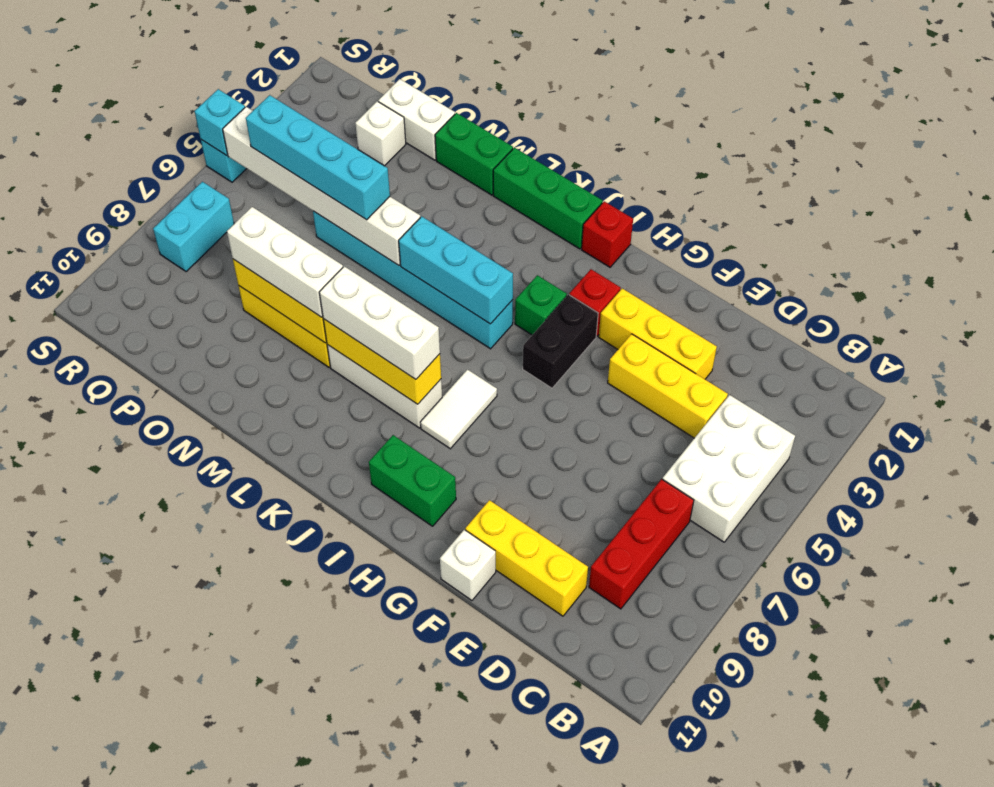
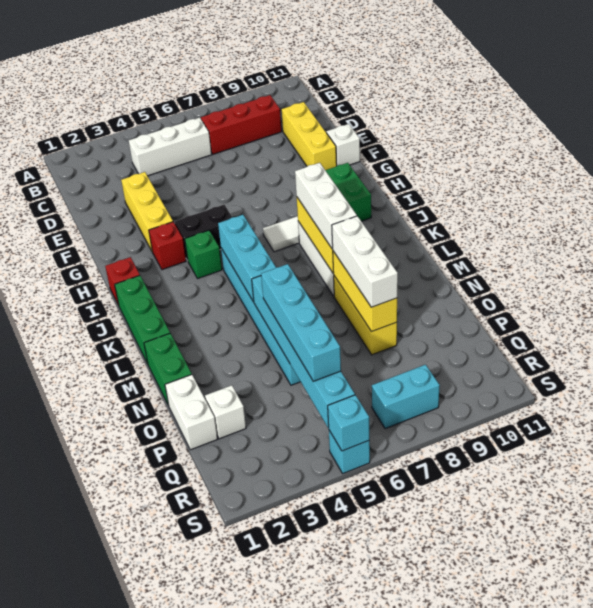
white brick B4:C6 level 1 -> white brick C4:C6 level 1
yellow brick D4:F4 level 1 -> none
white brick M5:R5 level 2 -> cyan brick M5:R5 level 2

